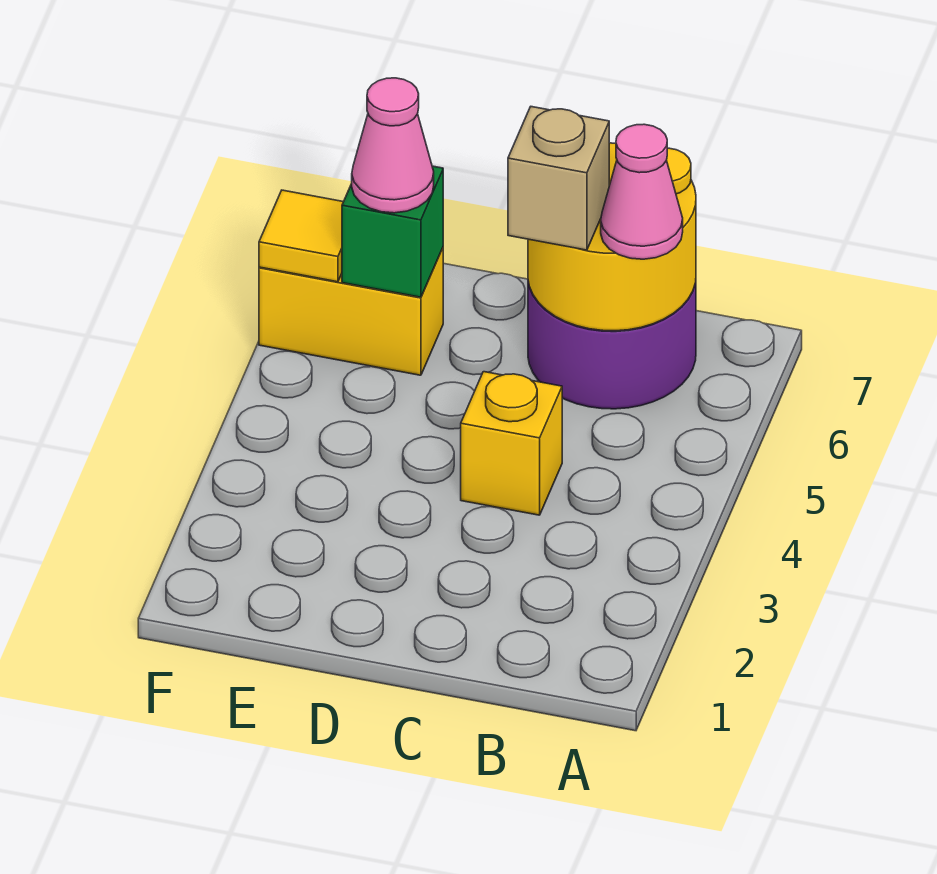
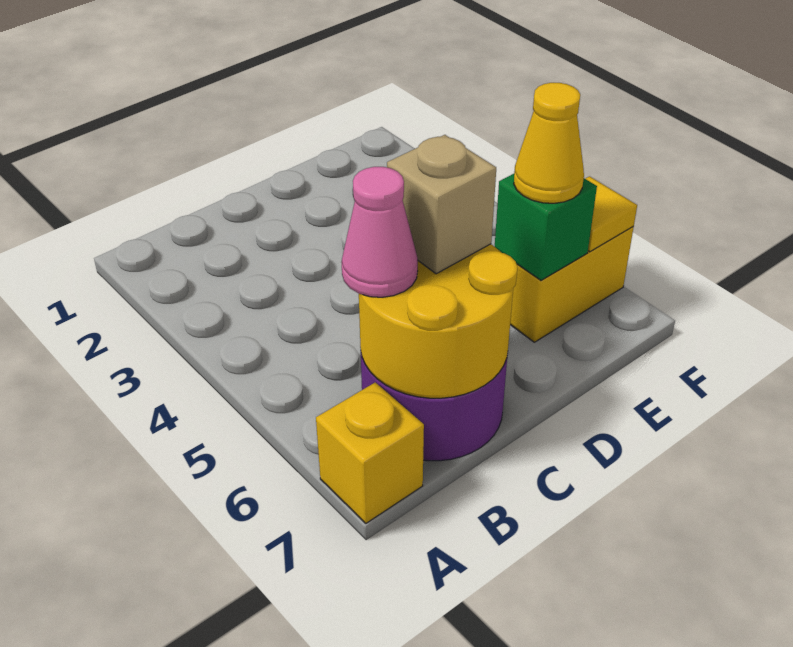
yellow brick C4 level 1 -> yellow brick A7 level 1
pink cone E6 level 3 -> yellow cone E6 level 3

